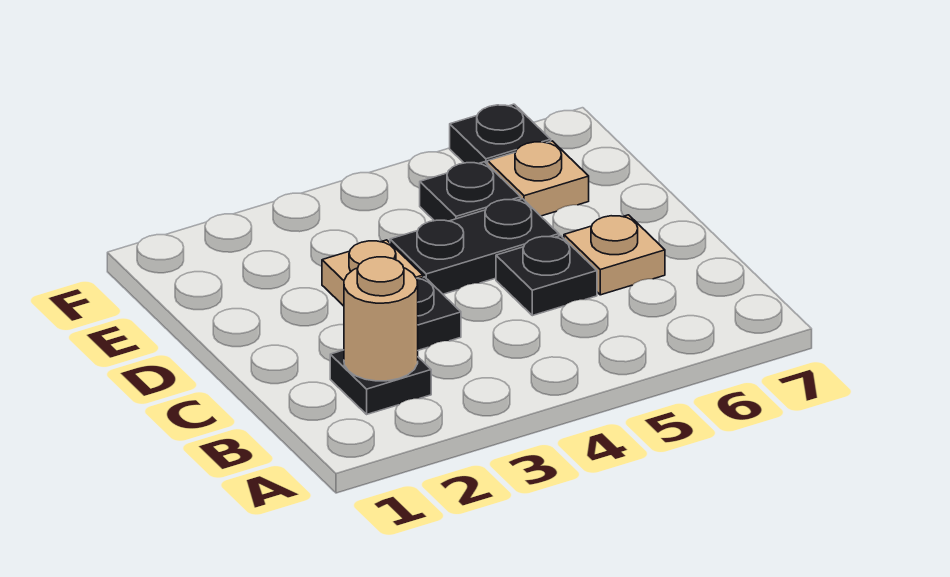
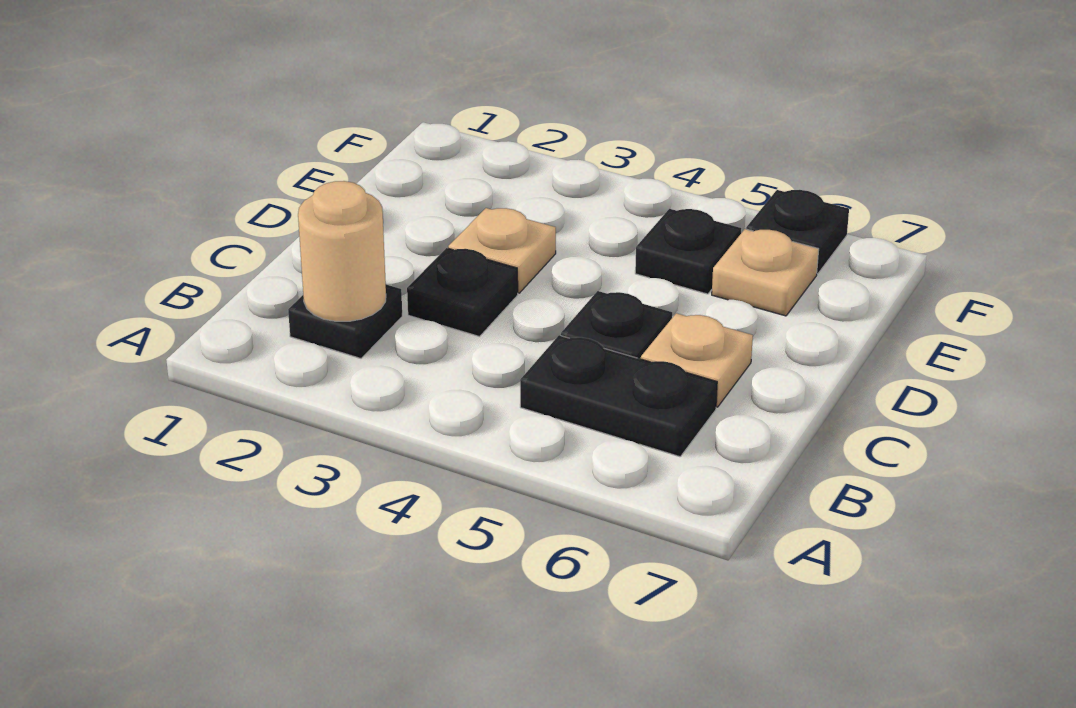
black plate D4:D5 level 1 -> black plate B5:B6 level 1

